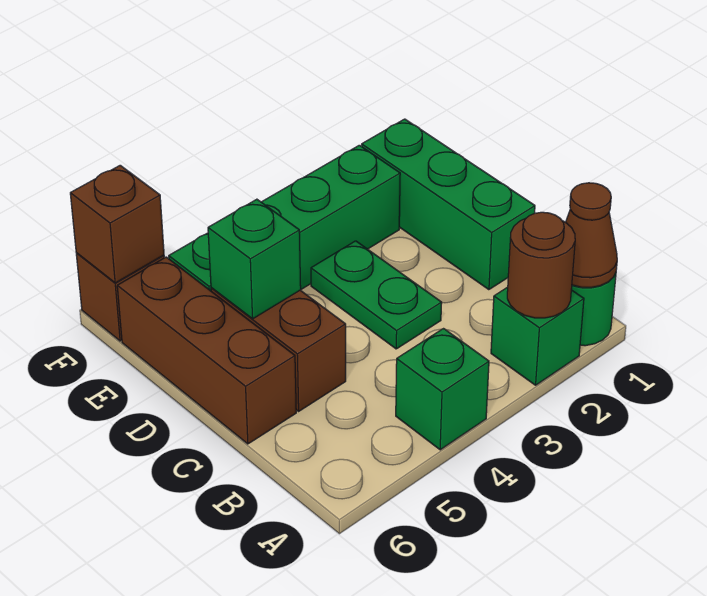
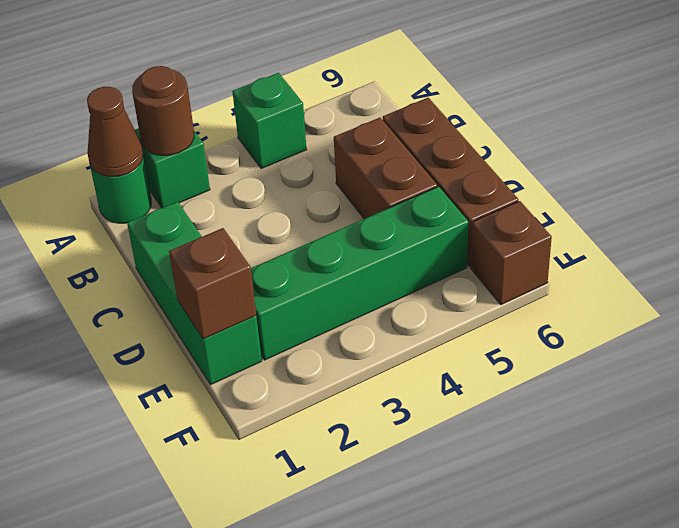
green plate C3:D3 level 1 -> none
green brick D5 level 2 -> none
brown brick F6 level 2 -> brown brick E1 level 2

